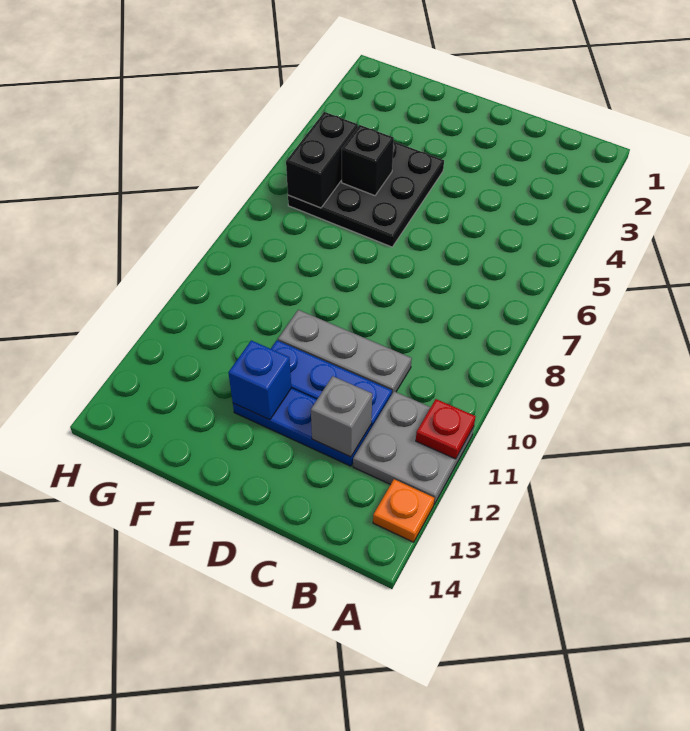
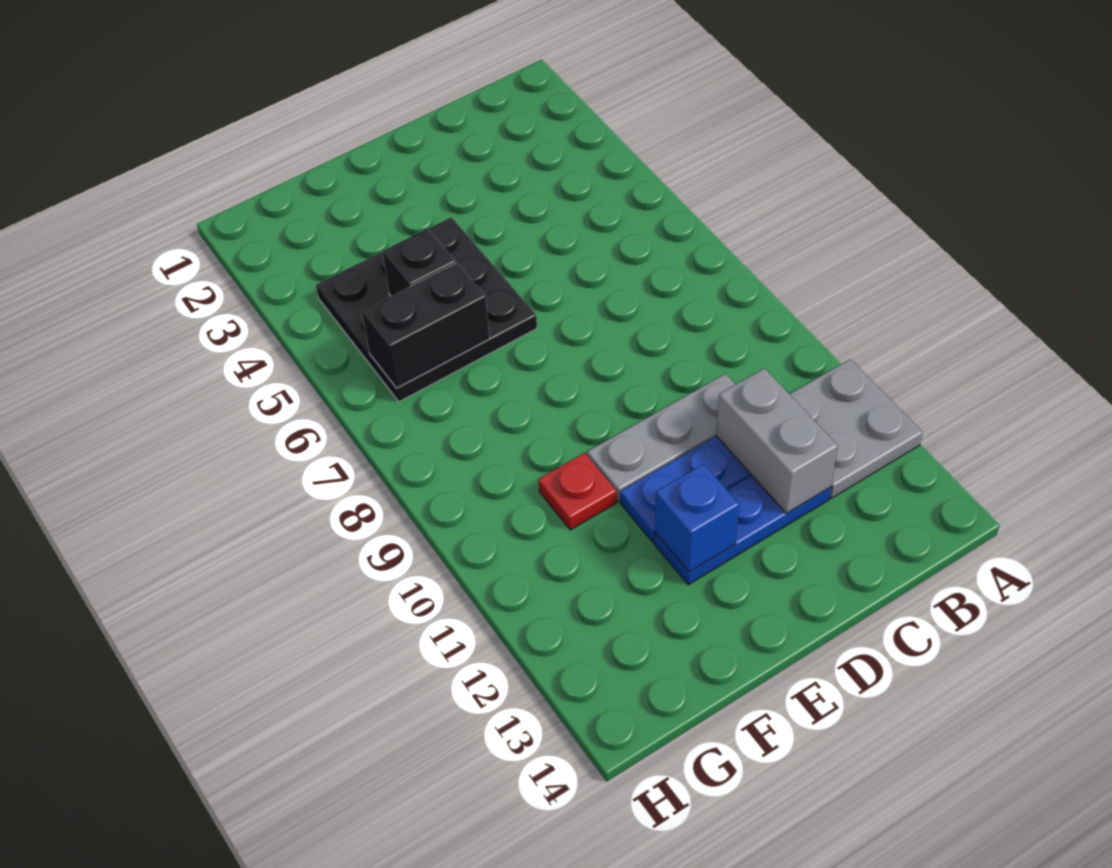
red plate A11 level 2 -> red plate F10 level 1
orange plate A13 level 1 -> none
grey brick C12 level 2 -> grey brick C11:C12 level 2
black brick G5:G6 level 2 -> black brick F6:G6 level 2

